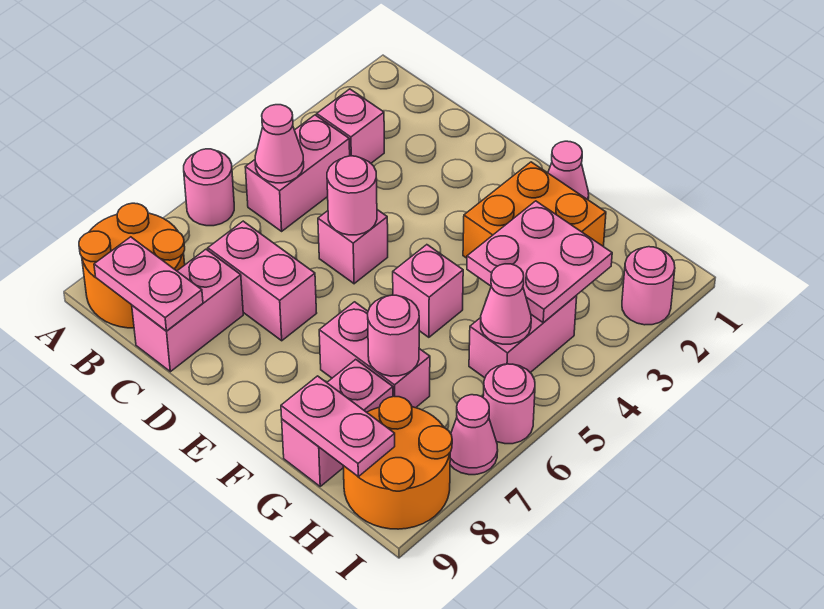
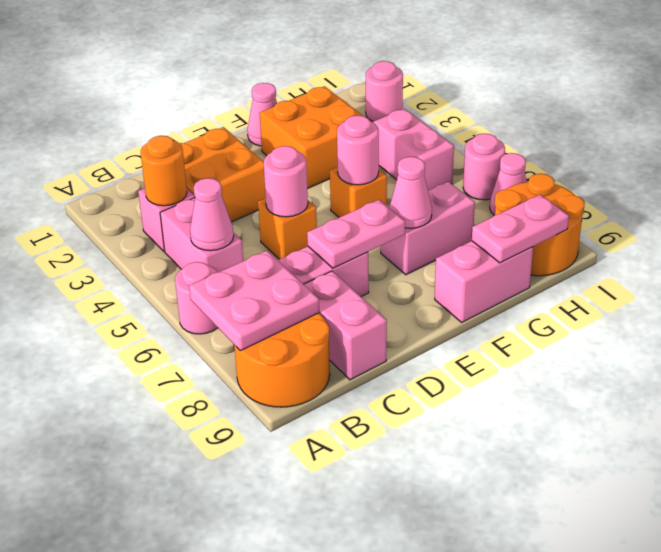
none -> orange round brick B3 level 2
pink plate B9:C9 level 2 -> pink plate D7:E7 level 2
none -> orange brick C2:D3 level 1
pink brick D5 level 1 -> orange brick D5 level 1
pink brick F5 level 1 -> orange brick F5 level 1
pink plate G3:H4 level 2 -> pink plate A7:B8 level 2
pink round brick G7 level 2 -> pink round brick F5 level 2
pink brick G8:G9 level 1 -> pink brick F9:G9 level 1
pink cone H5 level 2 -> pink cone F7 level 2

